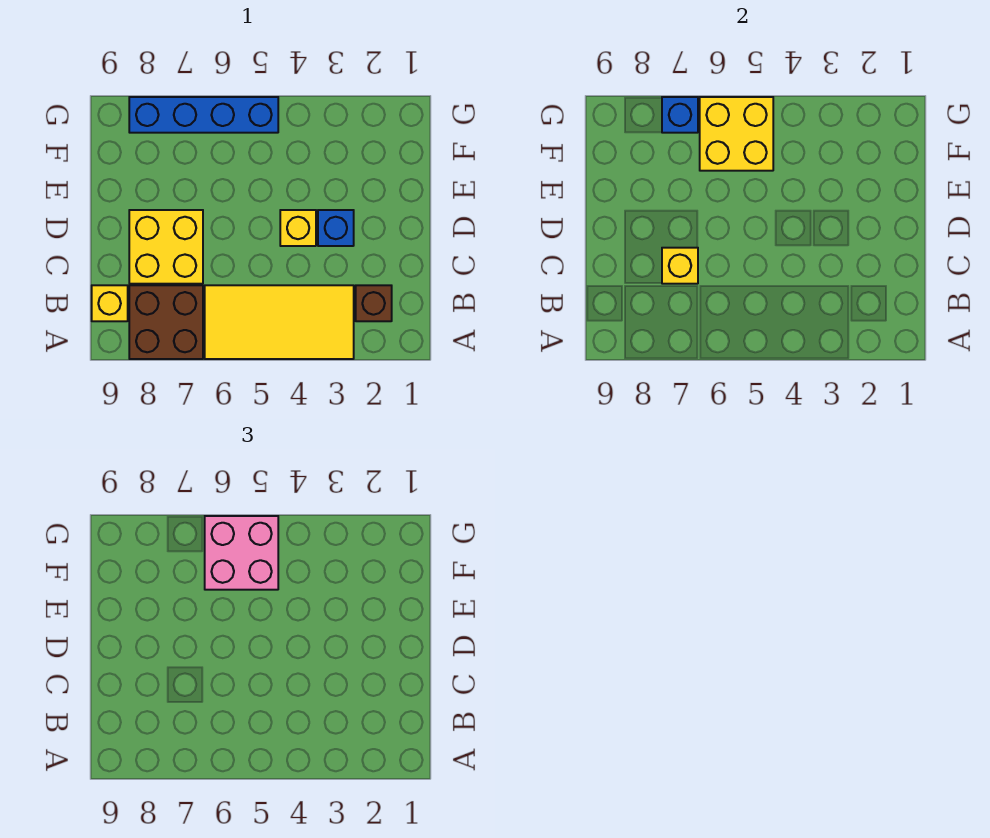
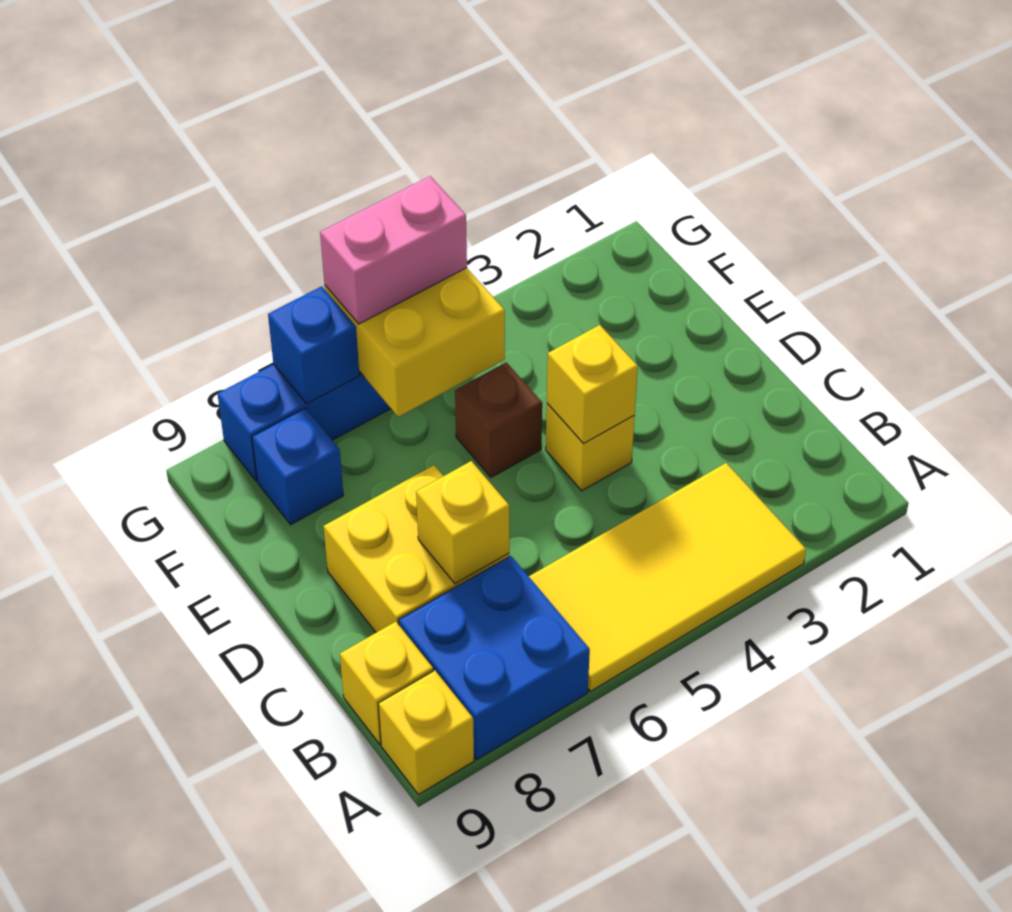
brown brick A7:B8 level 1 -> blue brick A7:B8 level 1
none -> yellow brick A9 level 1
brown brick B2 level 1 -> brown brick E5 level 1
blue brick D3 level 1 -> blue brick F8 level 1
none -> yellow brick D4 level 2
pink brick F5:G6 level 3 -> pink brick G5:G6 level 3

